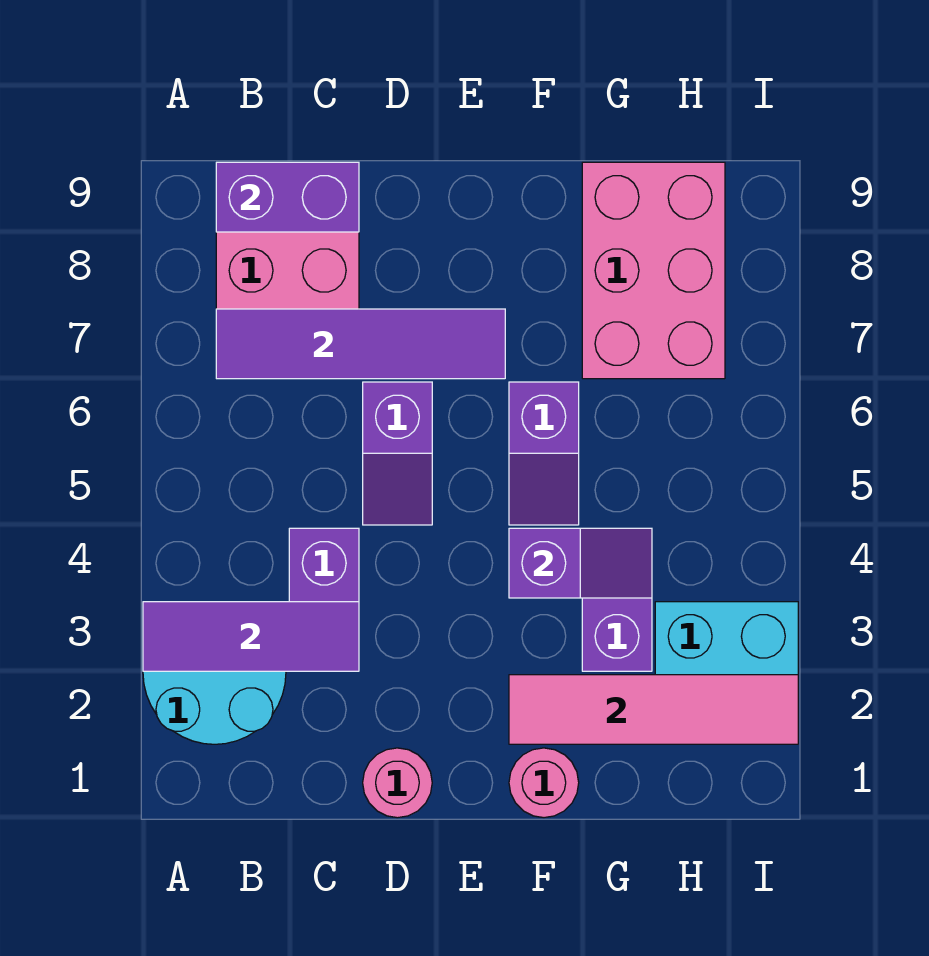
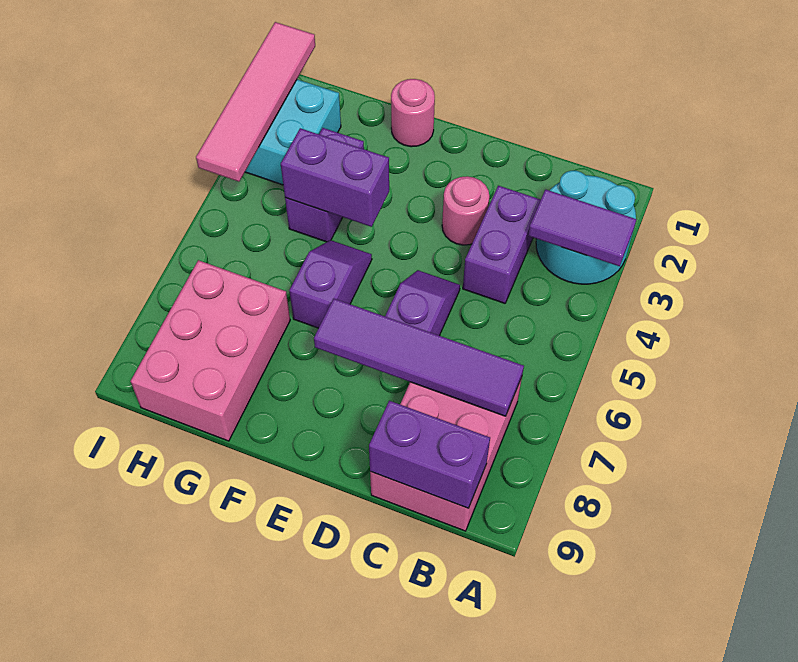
purple tile A3:C3 level 2 -> purple tile A3:B3 level 2
pink round brick D1 level 1 -> pink round brick D3 level 1
pink tile F2:I2 level 2 -> pink tile I1:I4 level 2
purple slope F4:G4 level 2 top F -> purple brick F4:G4 level 2

